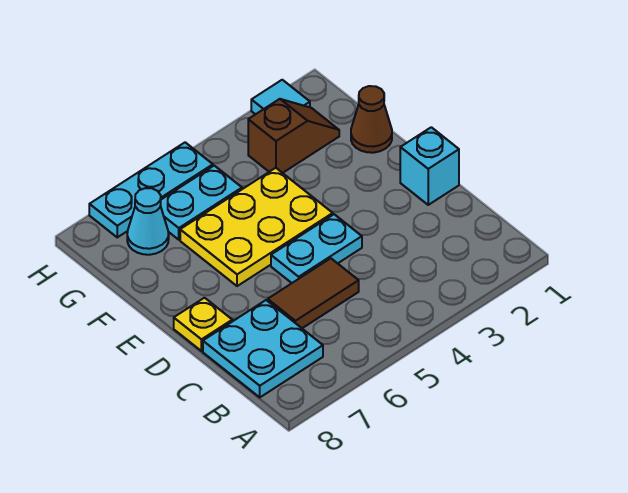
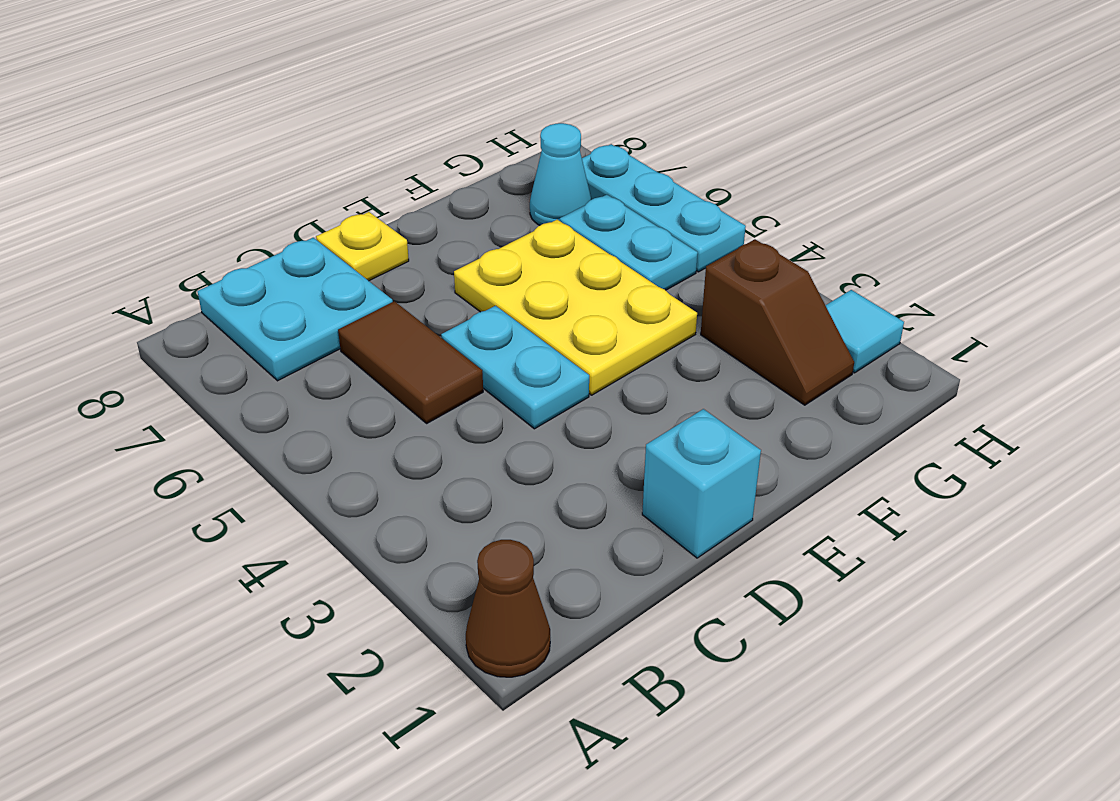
brown cone F1 level 1 -> brown cone A1 level 1

